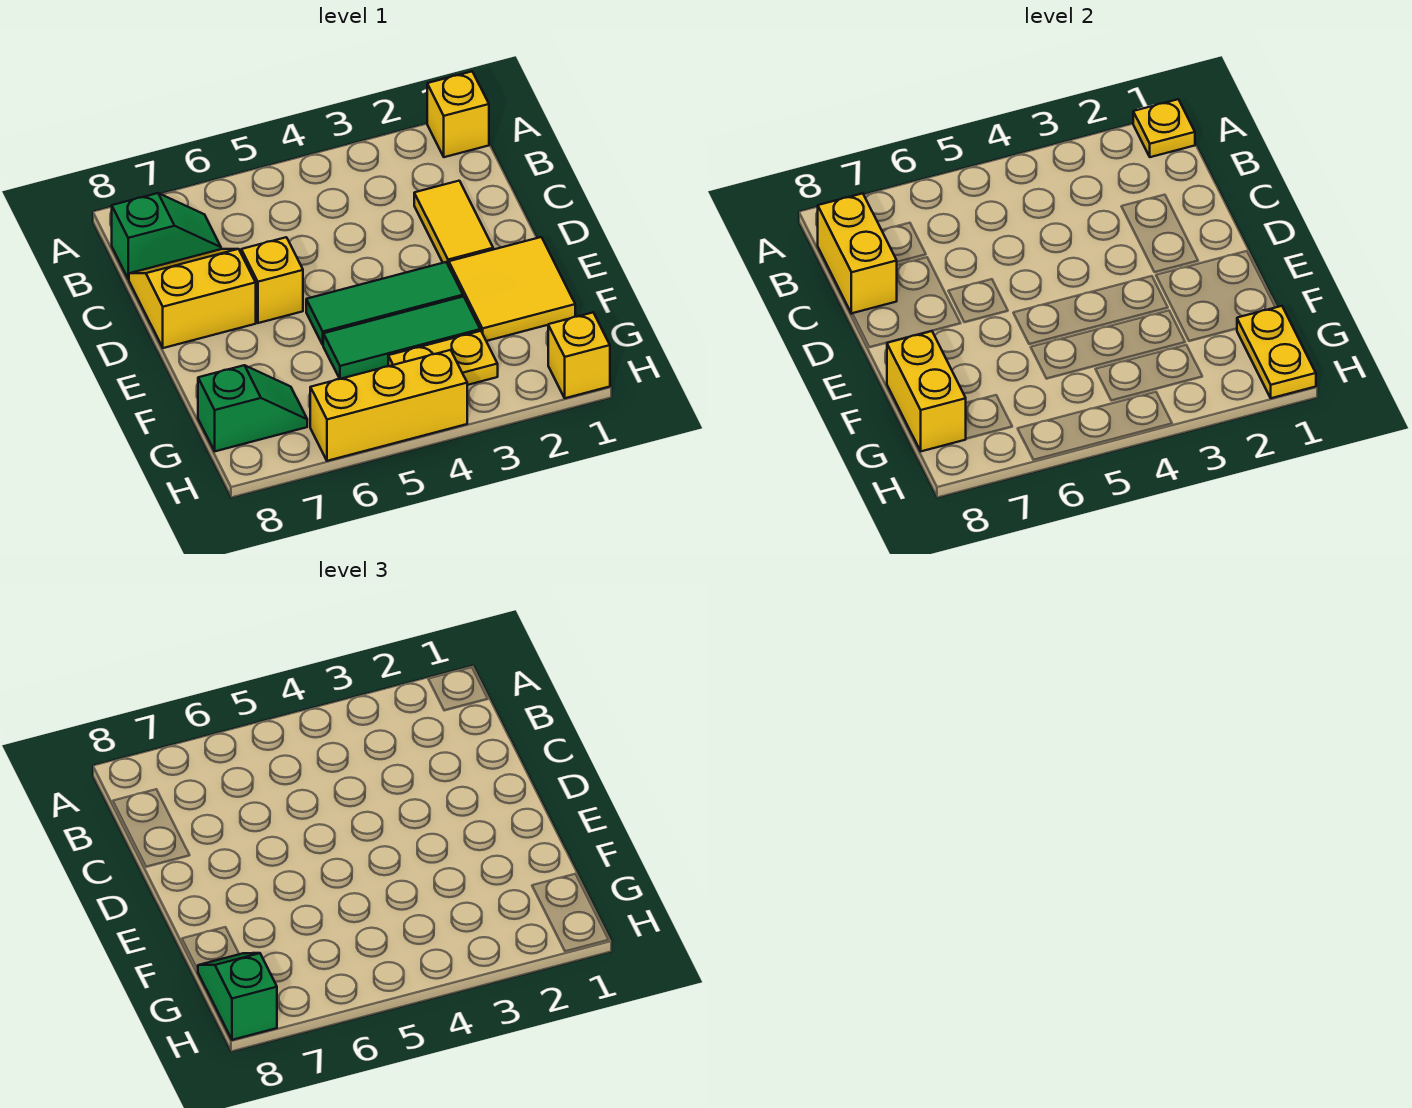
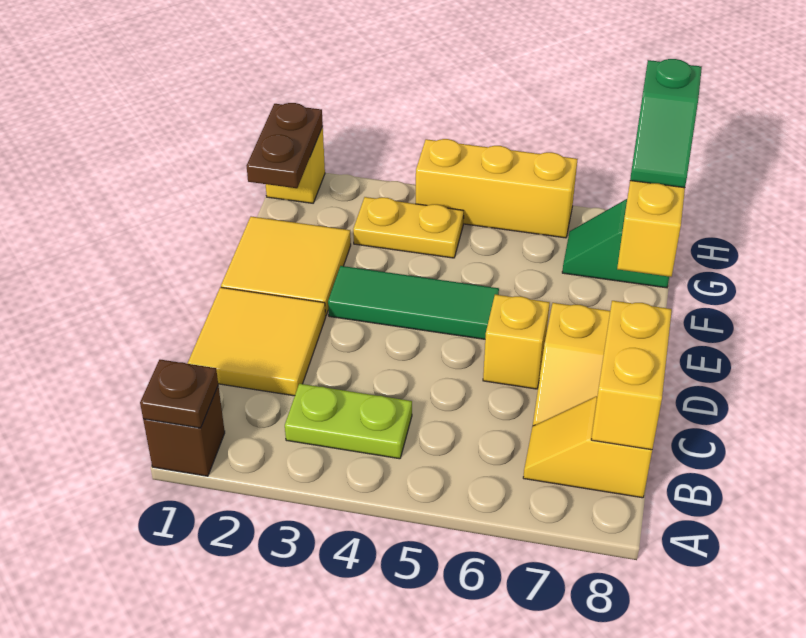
yellow brick A1 level 1 -> brown brick A1 level 1
yellow plate A1 level 2 -> brown plate A1 level 2
none -> lime plate B3:B4 level 1
green slope B7:B8 level 1 top 8 -> yellow slope B7:B8 level 1 top 8
yellow tile C2:D2 level 1 -> yellow tile C1:D2 level 1
green tile F3:F5 level 1 -> none
yellow plate G1:H1 level 2 -> brown plate G1:H1 level 2

